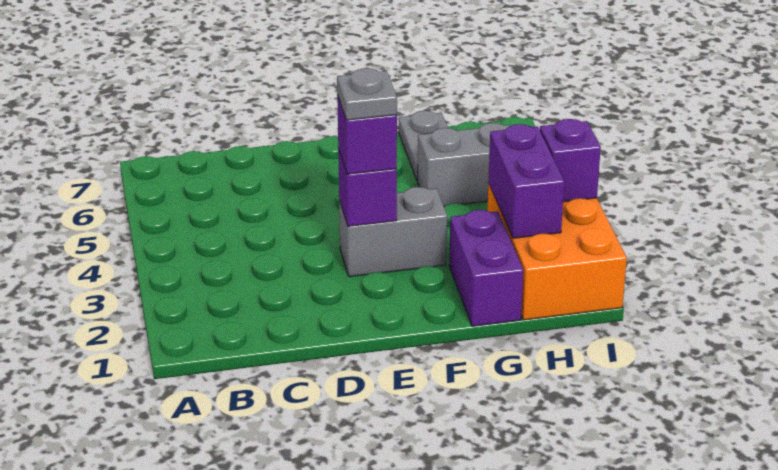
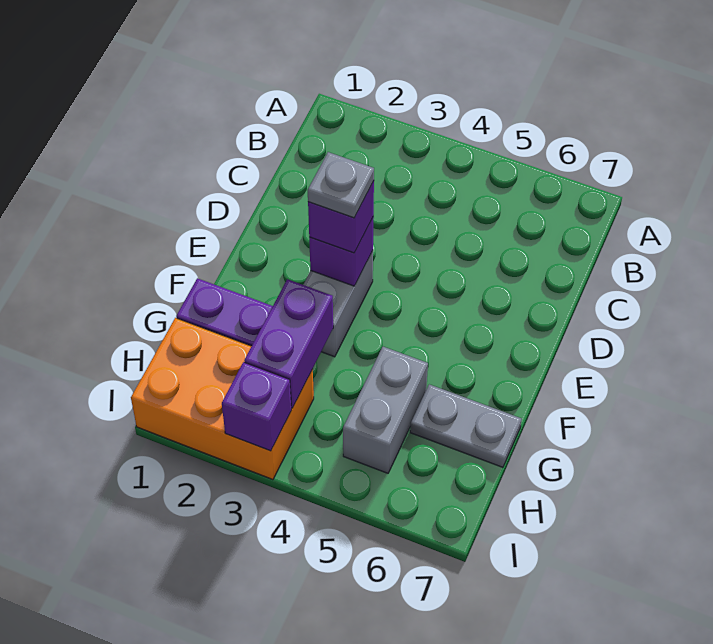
purple brick H2:H3 level 2 -> purple brick G3:H3 level 2

